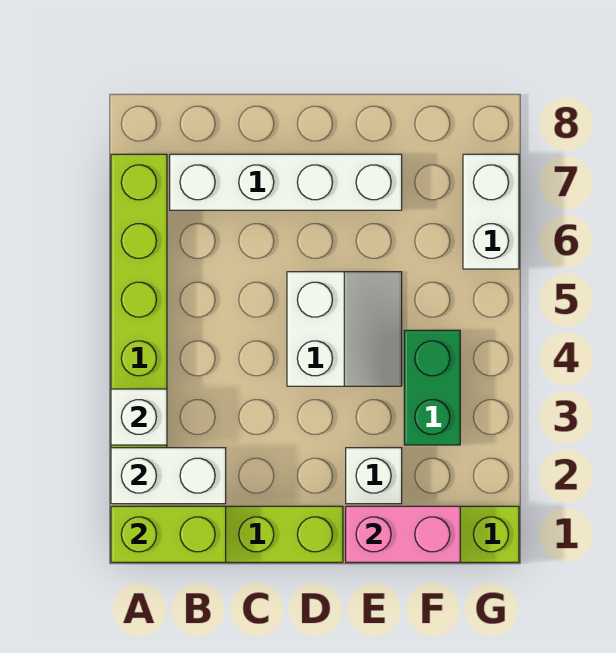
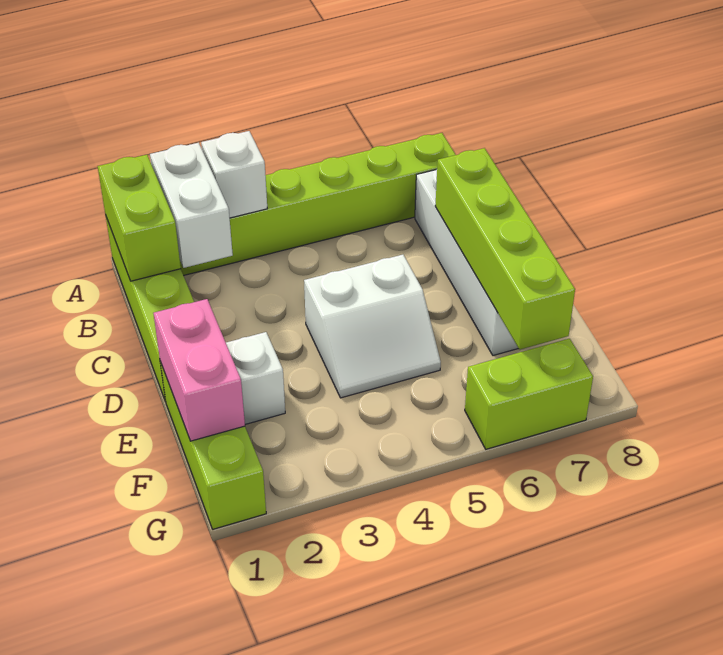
none -> lime brick C7:F7 level 2
green brick F3:F4 level 1 -> none
white brick G6:G7 level 1 -> lime brick G6:G7 level 1

